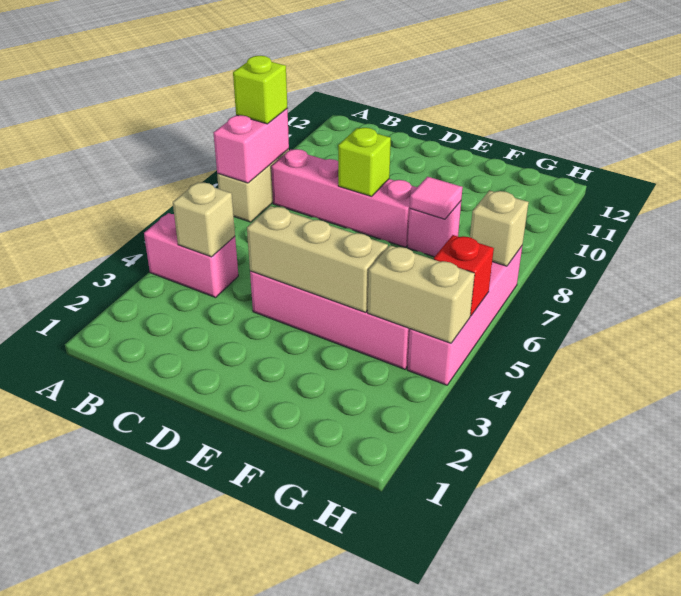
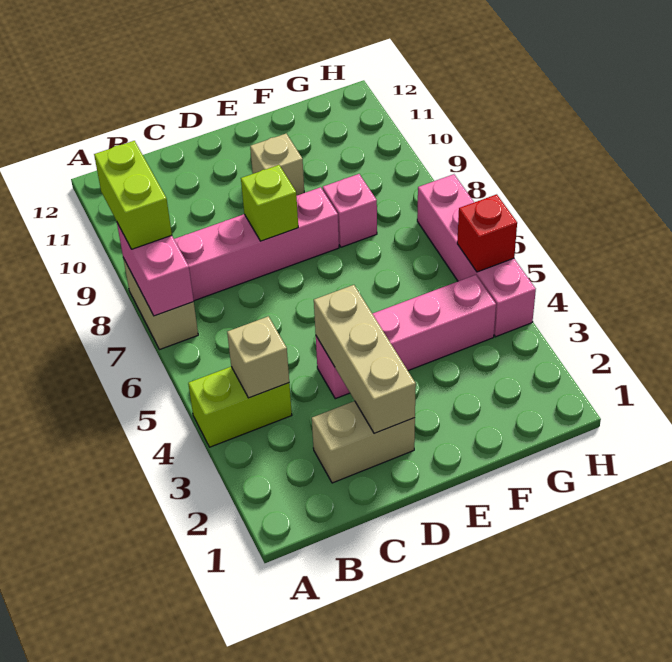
pink brick A4:B4 level 1 -> lime brick A4:B4 level 1
lime brick A8 level 3 -> lime brick A8:A9 level 3
tan brick D4:F4 level 2 -> tan brick D2:D4 level 2
pink tile F8 level 2 -> none
tan brick G4:H4 level 2 -> tan brick C2:D2 level 1
tan brick H7 level 2 -> tan brick E10 level 1

